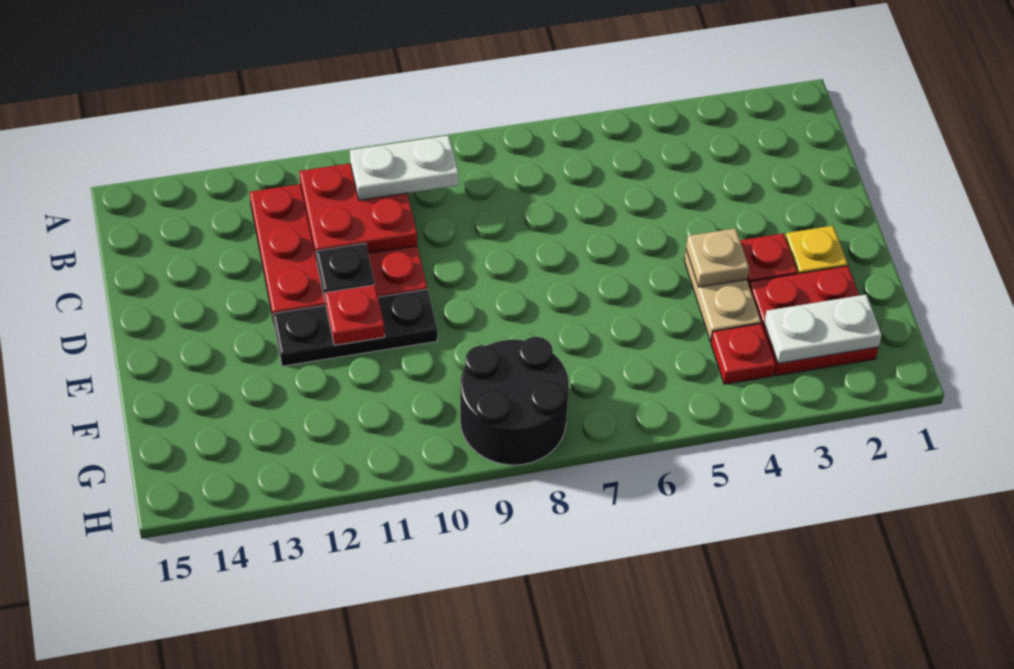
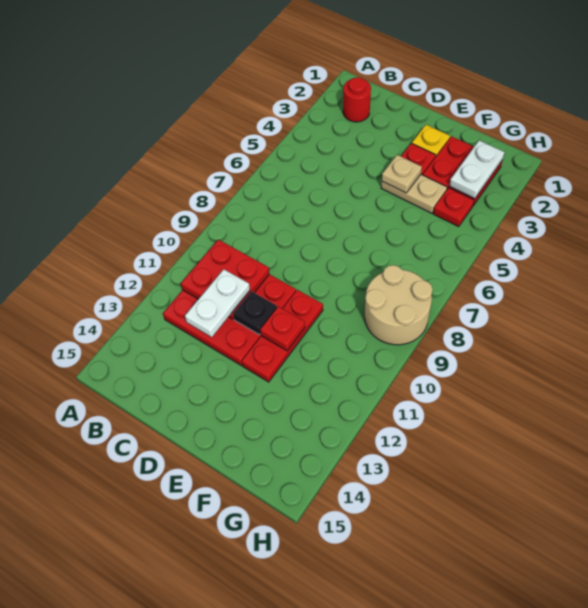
none -> red round brick B2 level 1
white plate B9:B10 level 3 -> white plate C11:C12 level 3
black plate E10:E12 level 1 -> red plate E10:E12 level 1
black round brick G8:H9 level 1 -> tan round brick G8:H9 level 1

